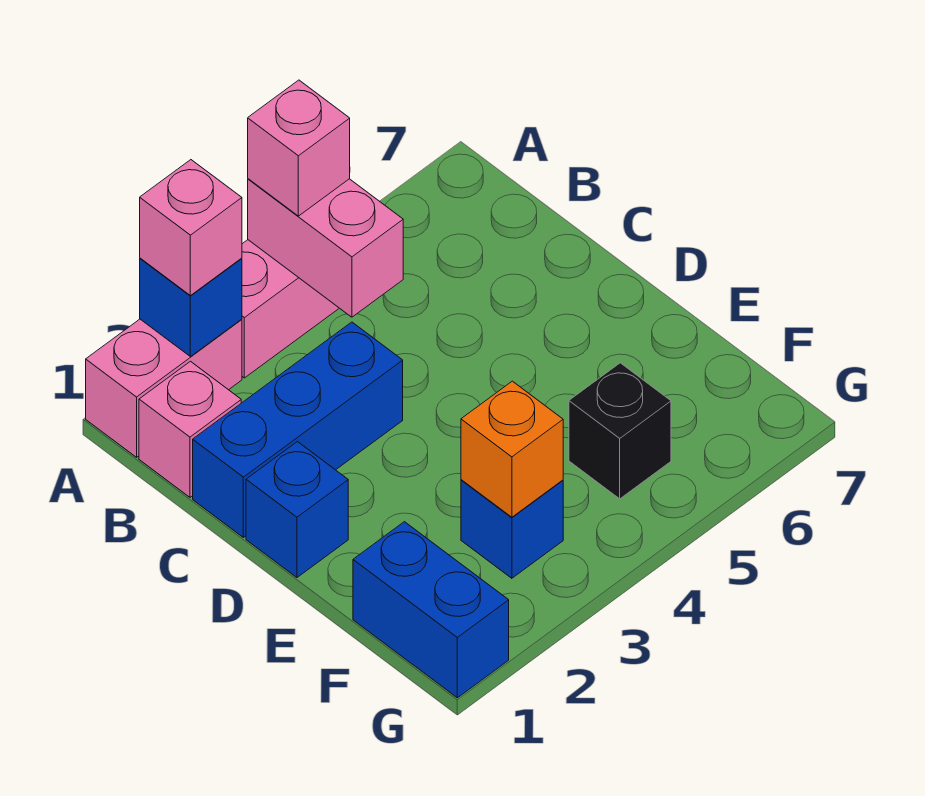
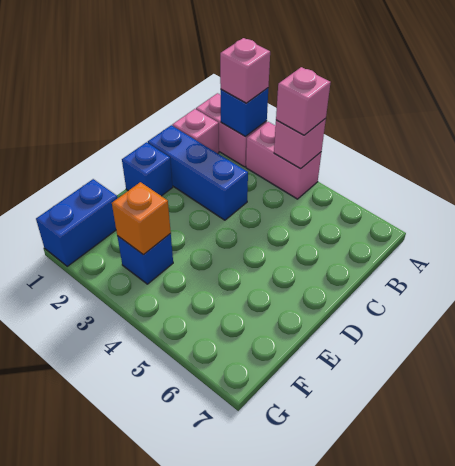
pink brick A4:B4 level 2 -> pink brick A4 level 2
black brick F5 level 1 -> none

